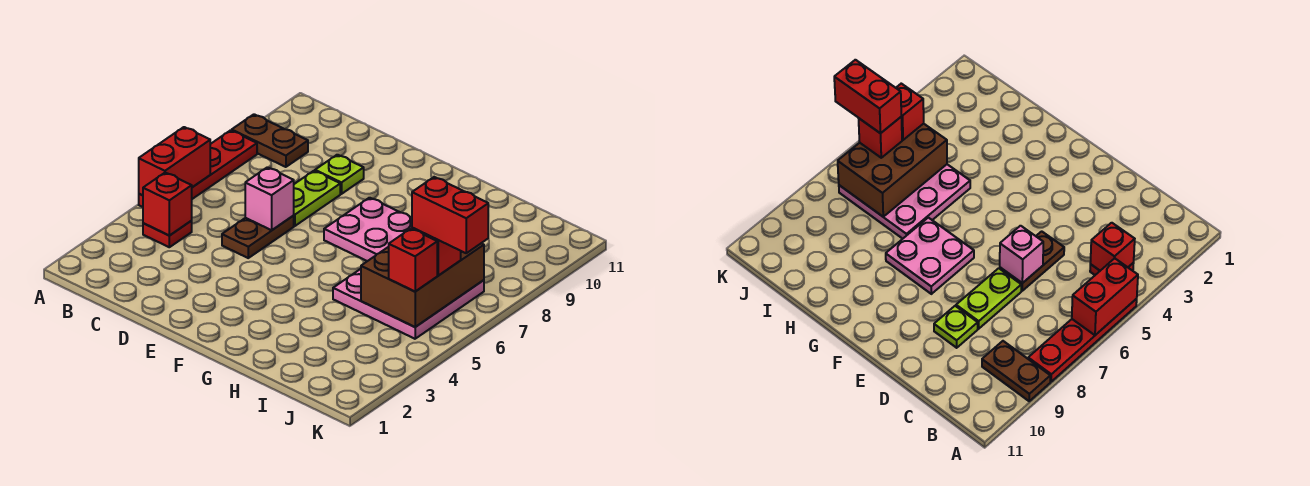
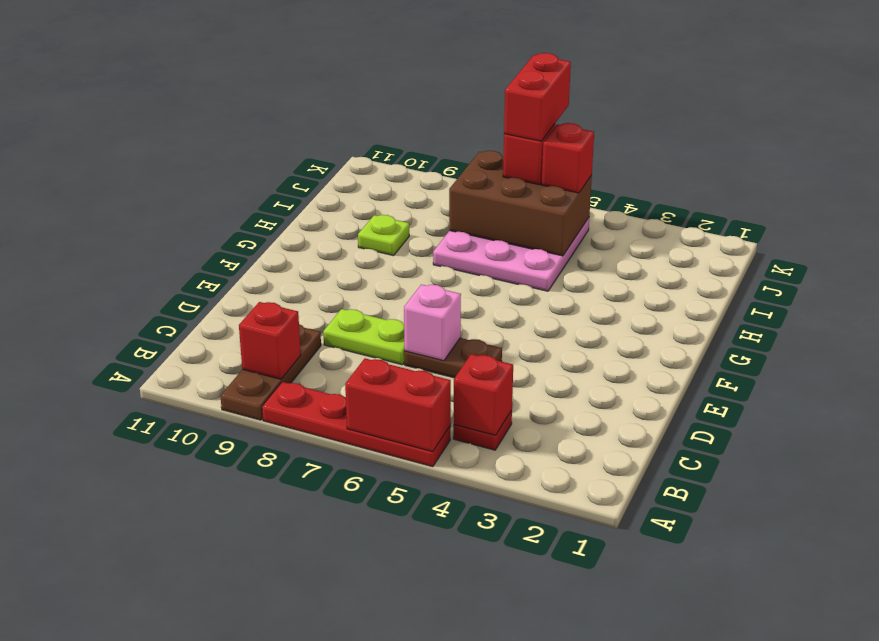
brown plate A9:B9 level 1 -> brown plate A9:C9 level 1
none -> red brick B9 level 2
lime plate D9 level 1 -> lime plate H9 level 1
pink plate F7:G8 level 1 -> none

